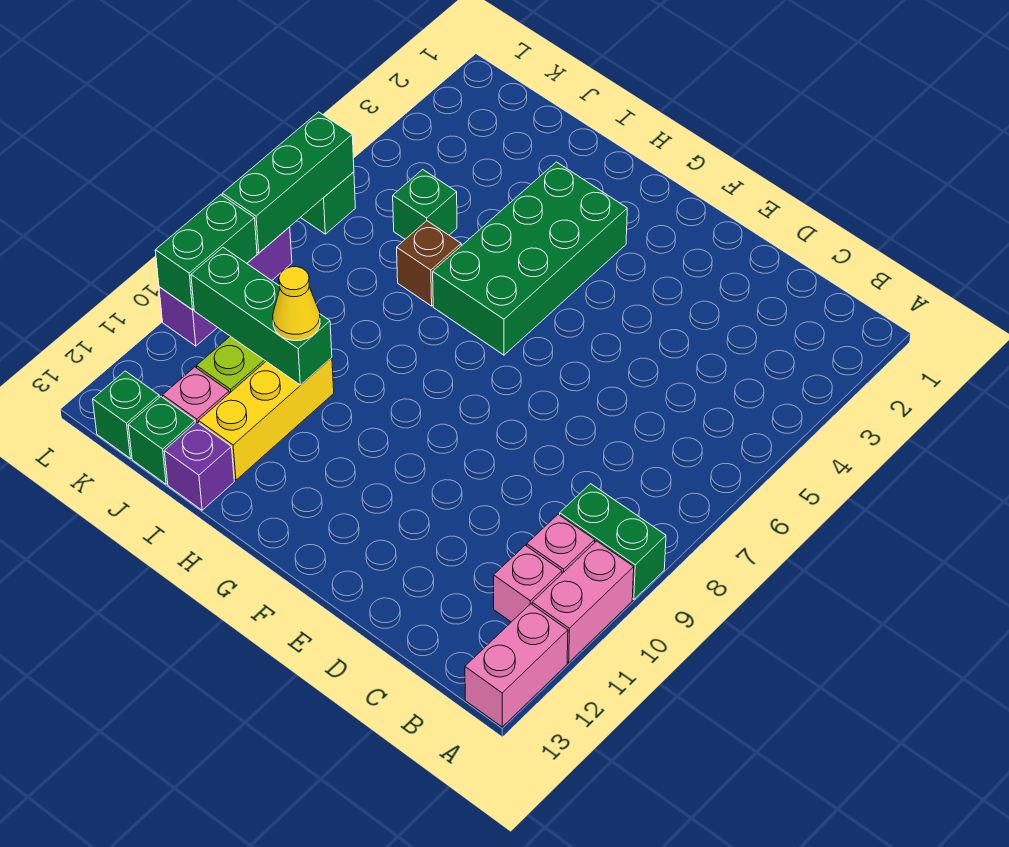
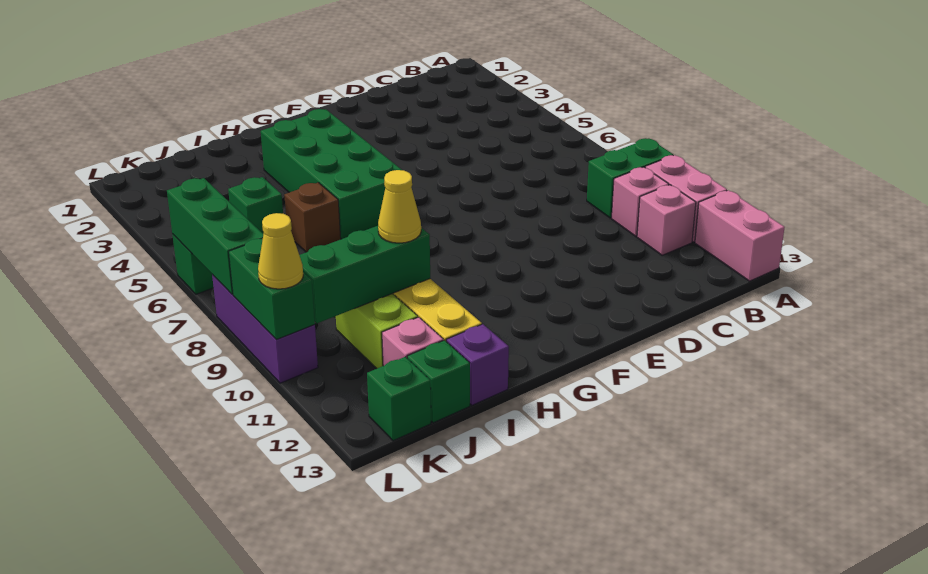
none -> yellow cone L10 level 3

